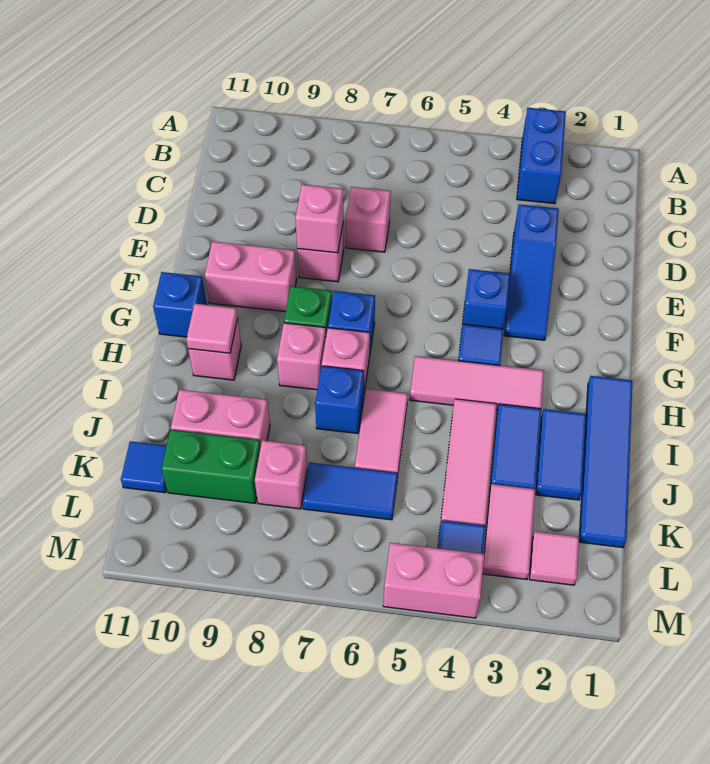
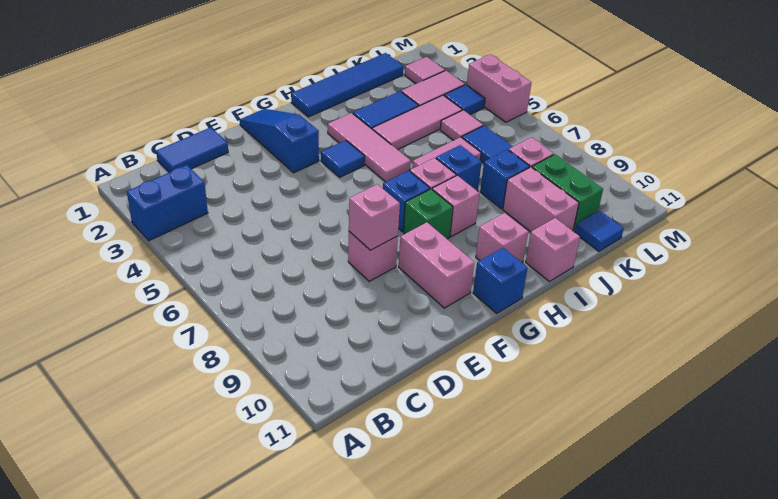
blue slope D3:F3 level 1 top D -> blue slope F1:F3 level 1 top 3
pink brick D7 level 1 -> pink brick I11 level 1
blue brick F4 level 1 -> blue brick J8 level 1
pink tile H10 level 2 -> pink tile K5 level 1
blue tile I2:J2 level 1 -> blue tile C1:D1 level 1

